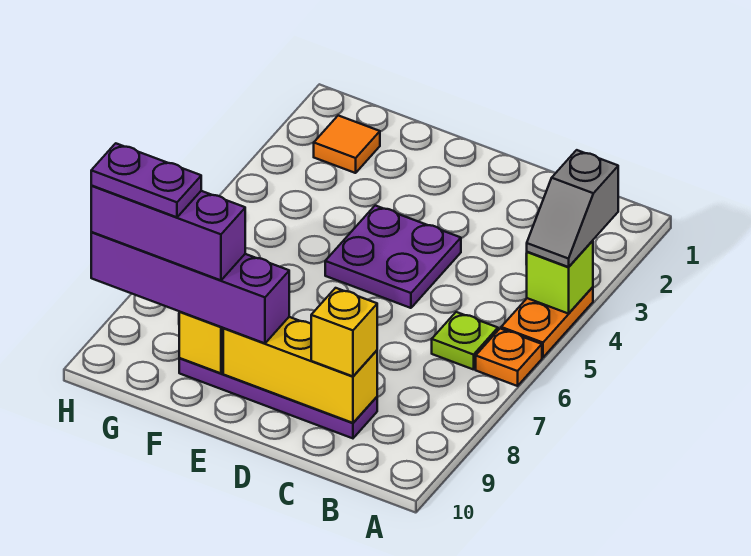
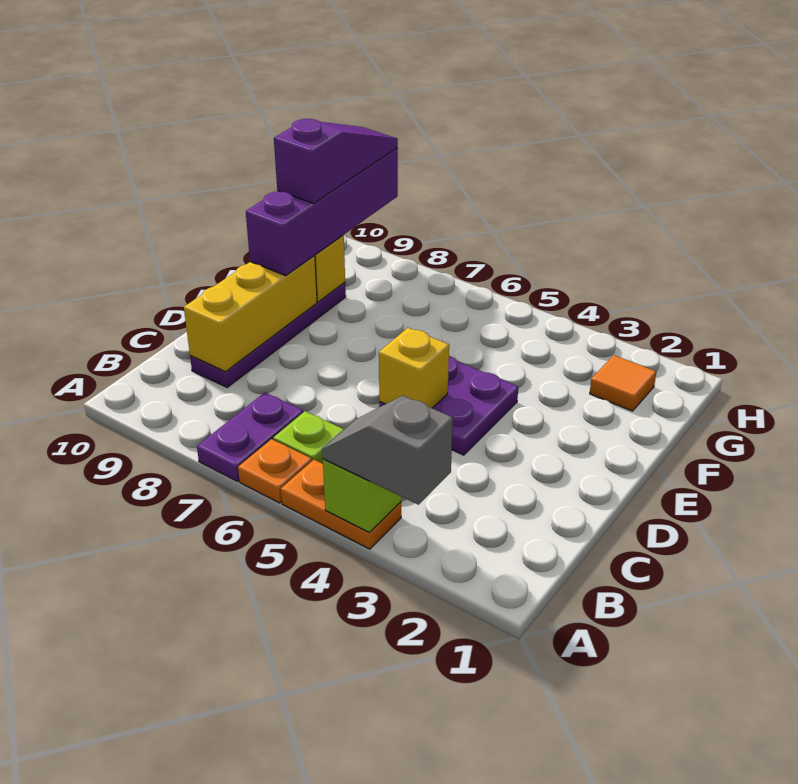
yellow brick C9 level 3 -> yellow brick D5 level 2
purple brick F9:H9 level 4 -> purple slope F9:H9 level 4 top F
purple plate G9:H9 level 5 -> purple plate A7:B7 level 1

